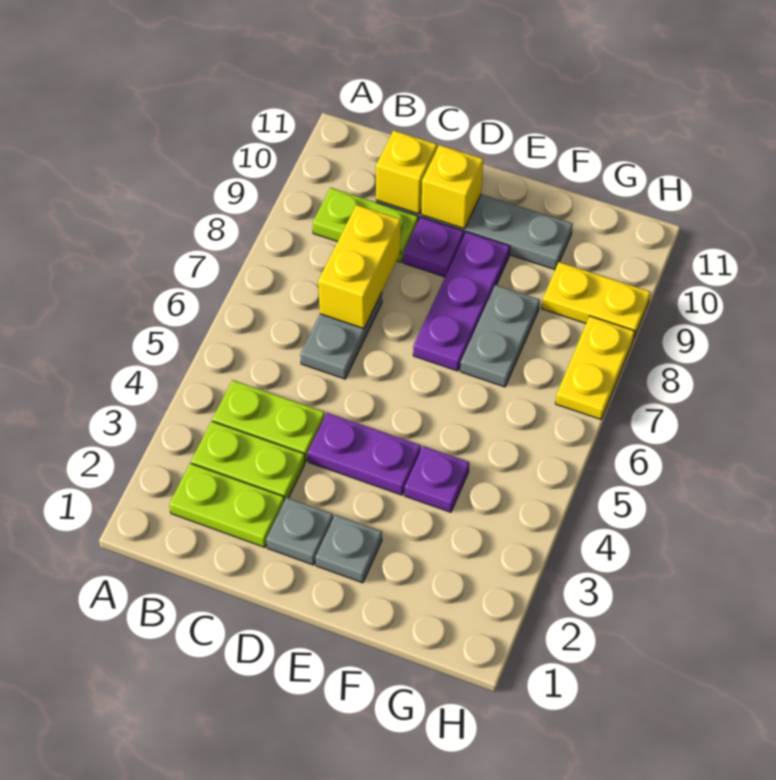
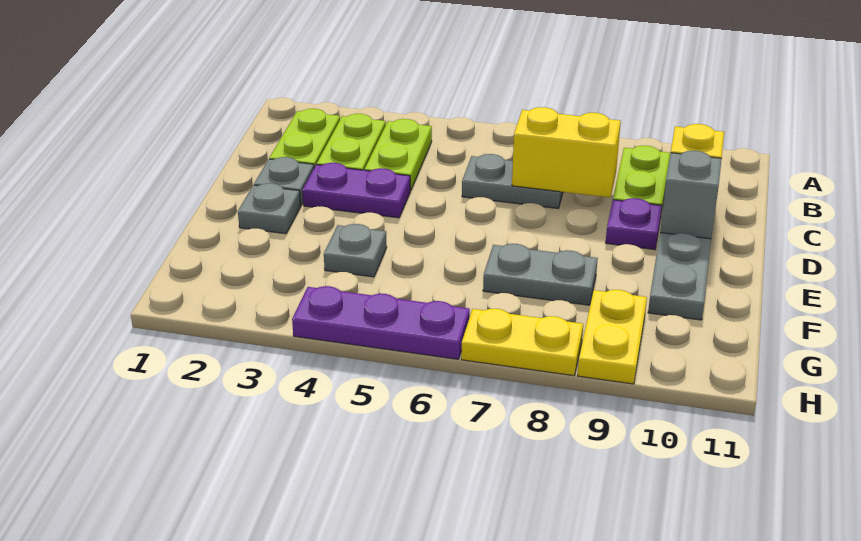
purple plate D4:E4 level 1 -> purple plate D3:D4 level 1
yellow brick D10 level 2 -> grey brick D10 level 2
purple plate E7:E9 level 1 -> purple plate H4:H6 level 1
purple plate F4 level 1 -> grey plate F4 level 1

